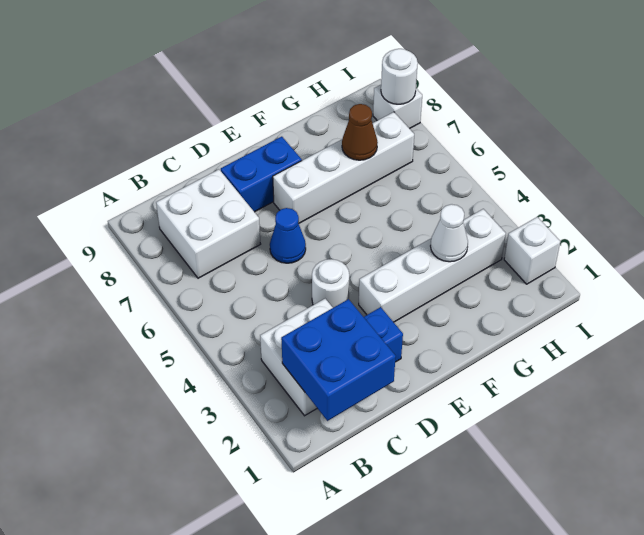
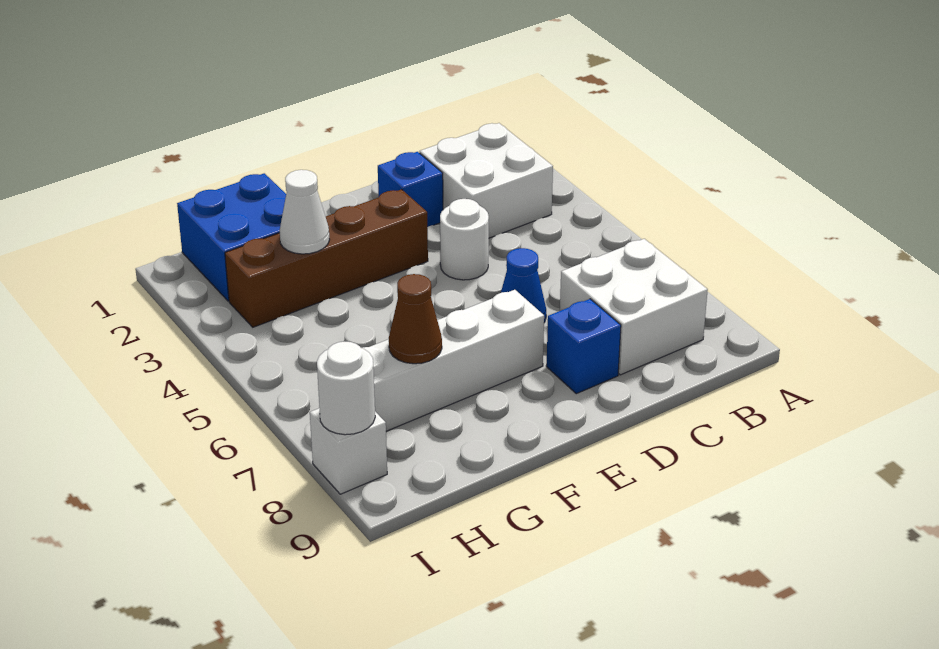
blue brick B1:C2 level 2 -> blue brick G1:H2 level 1
blue brick D8:E8 level 1 -> blue brick D8 level 1
white brick E3:H3 level 1 -> brown brick E3:H3 level 1
white brick I2 level 1 -> none

